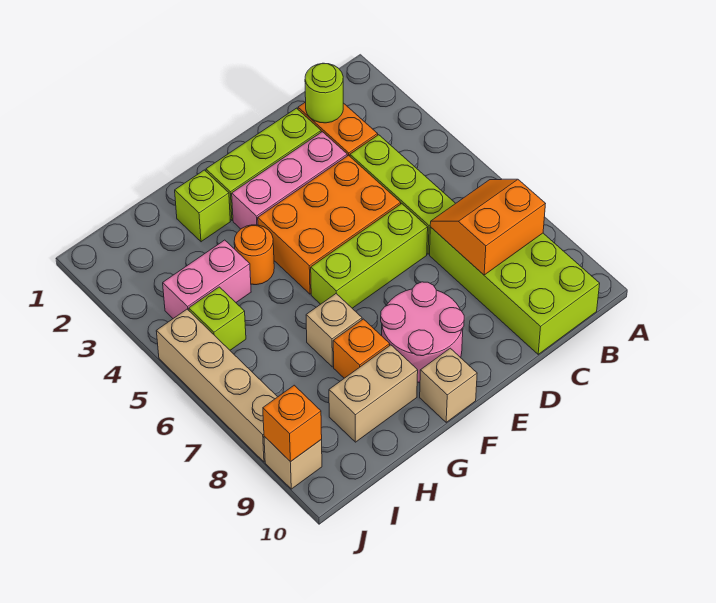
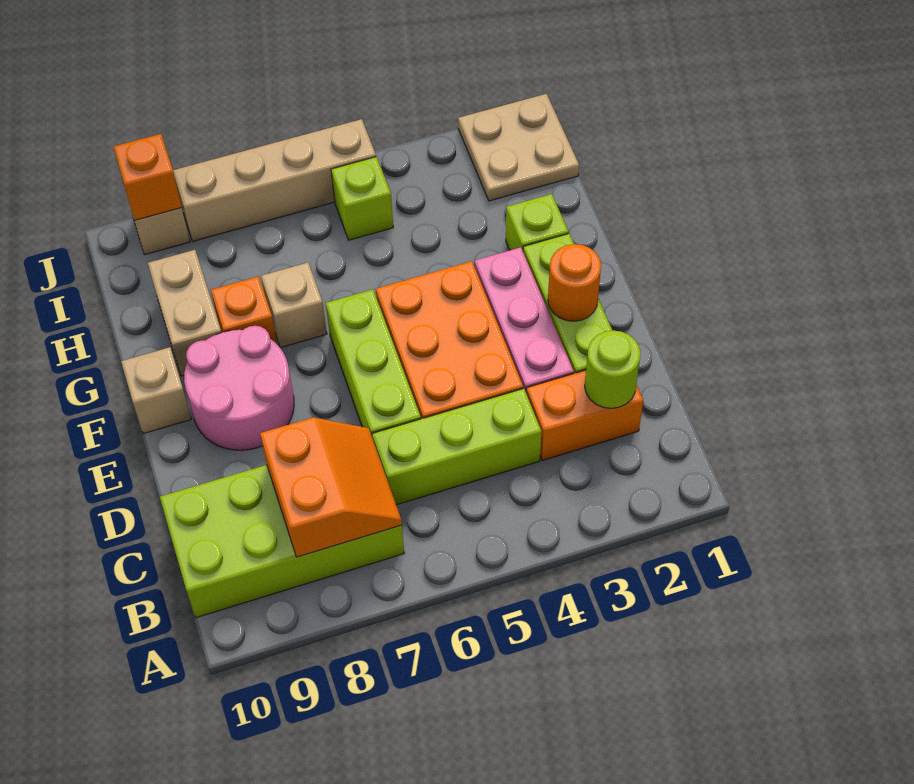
orange round brick G4 level 1 -> orange round brick E2 level 2
pink brick H4:I4 level 1 -> none
none -> tan plate I1:J2 level 1

